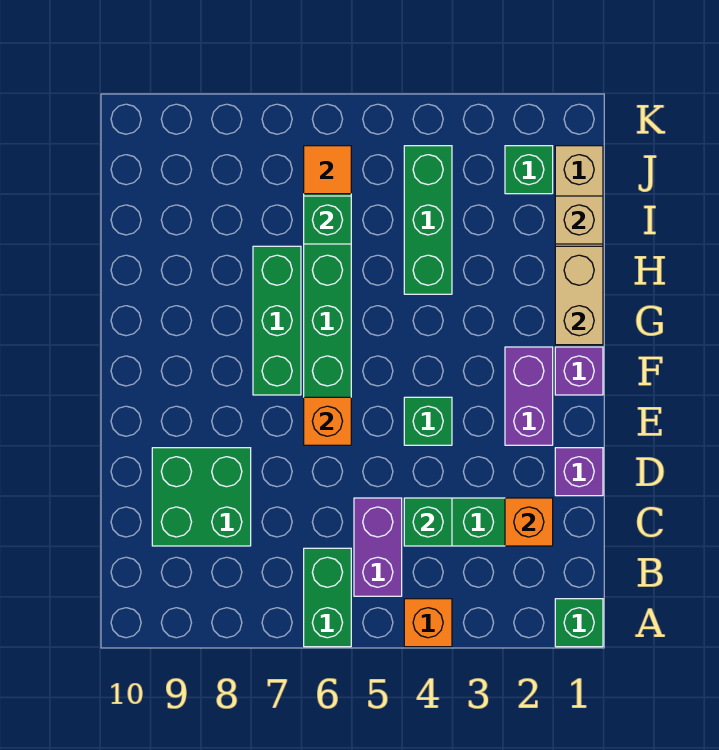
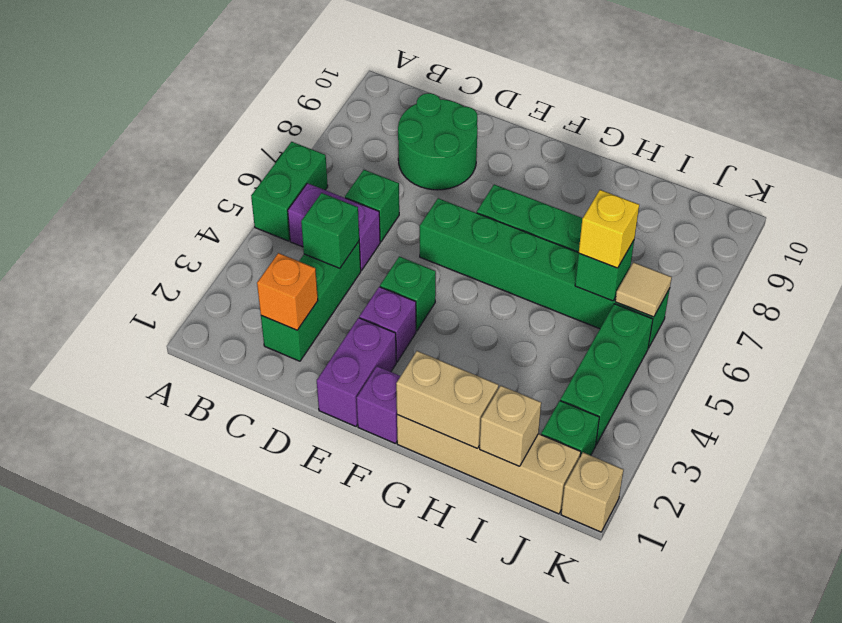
green brick A1 level 1 -> green brick C6 level 1
orange brick A4 level 1 -> none
green brick A6:B6 level 1 -> green brick A5:A6 level 1
green brick C8:D9 level 1 -> green round brick C8:D9 level 1
purple brick D1 level 1 -> purple brick E3 level 1
purple brick E2:F2 level 1 -> purple brick E1:E2 level 1
orange brick E6 level 2 -> none
green brick H4:J4 level 1 -> green brick J3:J5 level 1
none -> yellow brick I6 level 3
orange tile J6 level 2 -> tan tile J6 level 2
none -> tan brick K1 level 1

